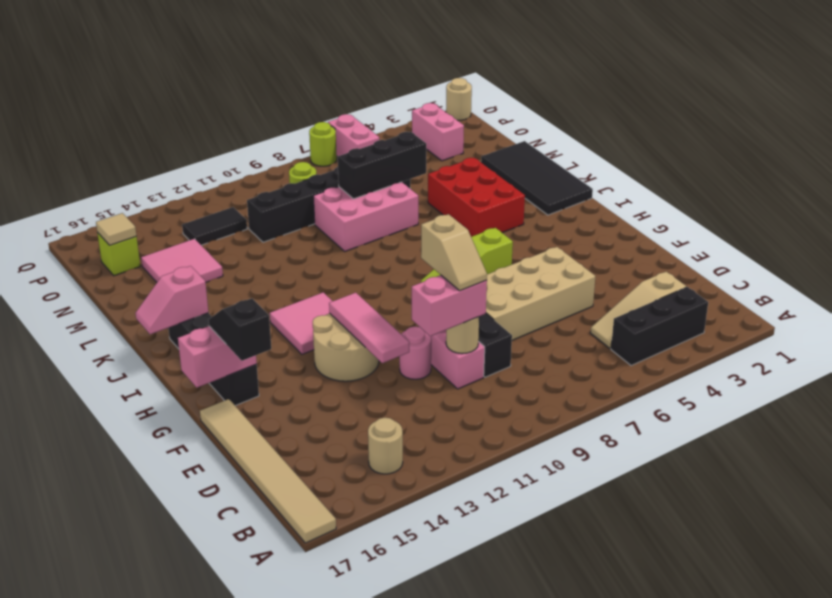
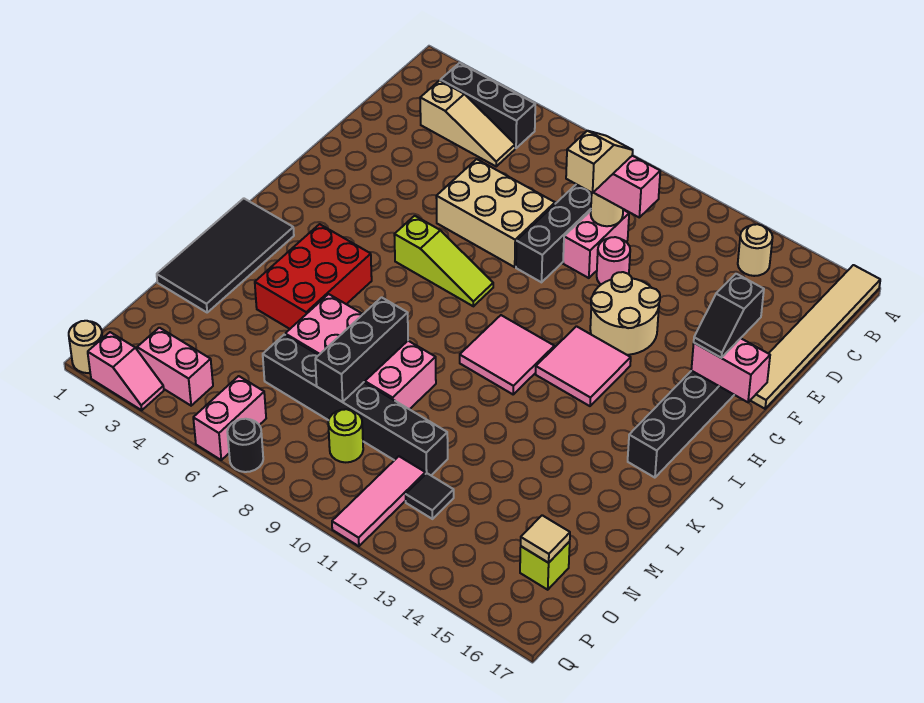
tan brick E5:F8 level 1 -> tan brick E6:F8 level 1
pink tile E12:G12 level 2 -> pink tile O11:Q11 level 1
pink slope J16:J17 level 2 top 16 -> pink slope Q2:Q3 level 1 top 2
pink brick L7:M9 level 1 -> pink brick L6:M9 level 1
black brick M6:M8 level 2 -> black brick L8:N8 level 2
pink tile M14:N15 level 1 -> pink tile I10:J11 level 1
pink brick O3:P3 level 1 -> pink brick P3:P4 level 1
black tile O12:O13 level 1 -> black tile O12 level 1
lime round brick Q7 level 1 -> black round brick Q7 level 1

